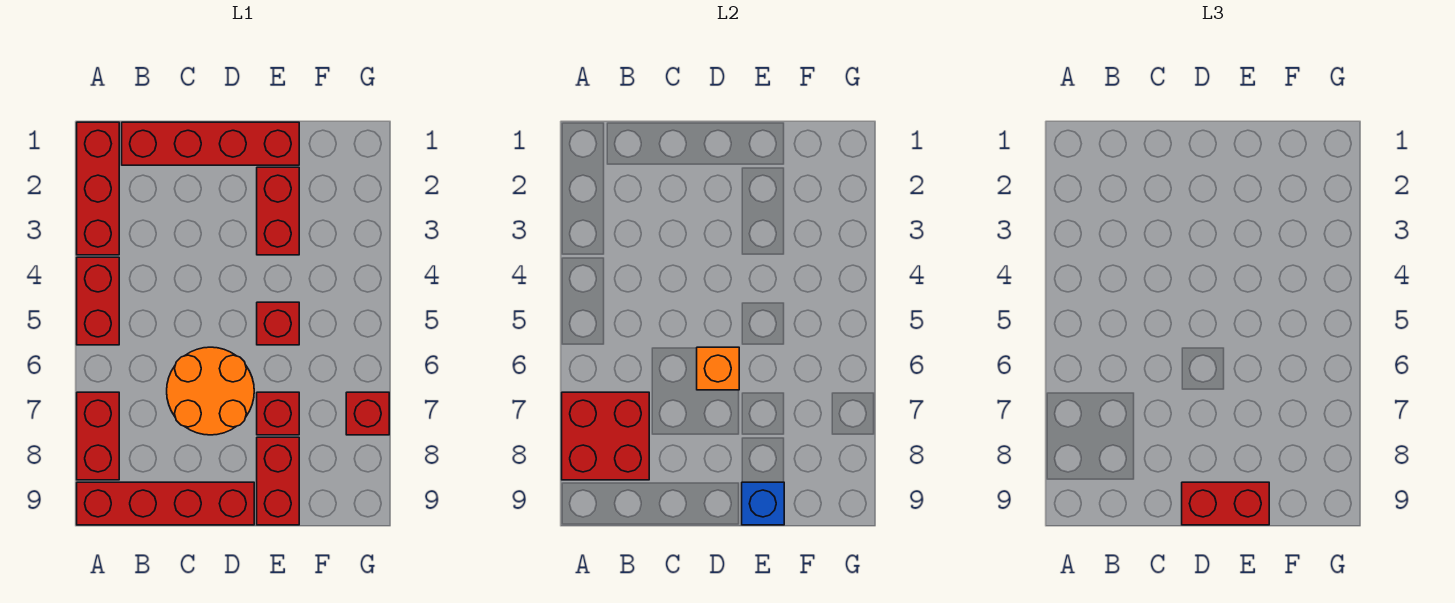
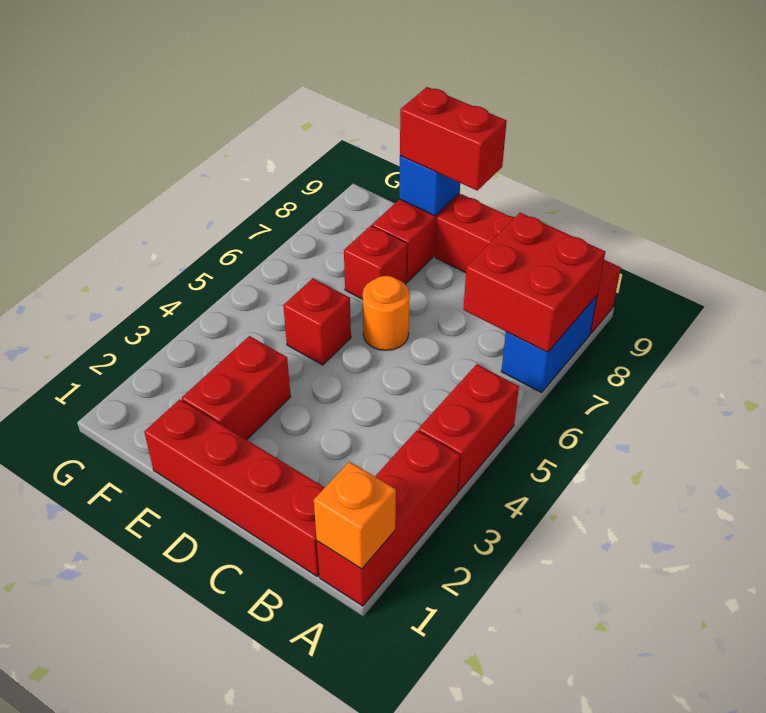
red brick A7:A8 level 1 -> blue brick A7:A8 level 1
orange round brick C6:D7 level 1 -> orange round brick D6 level 1
orange brick D6 level 2 -> orange brick A1 level 2
red brick G7 level 1 -> none

